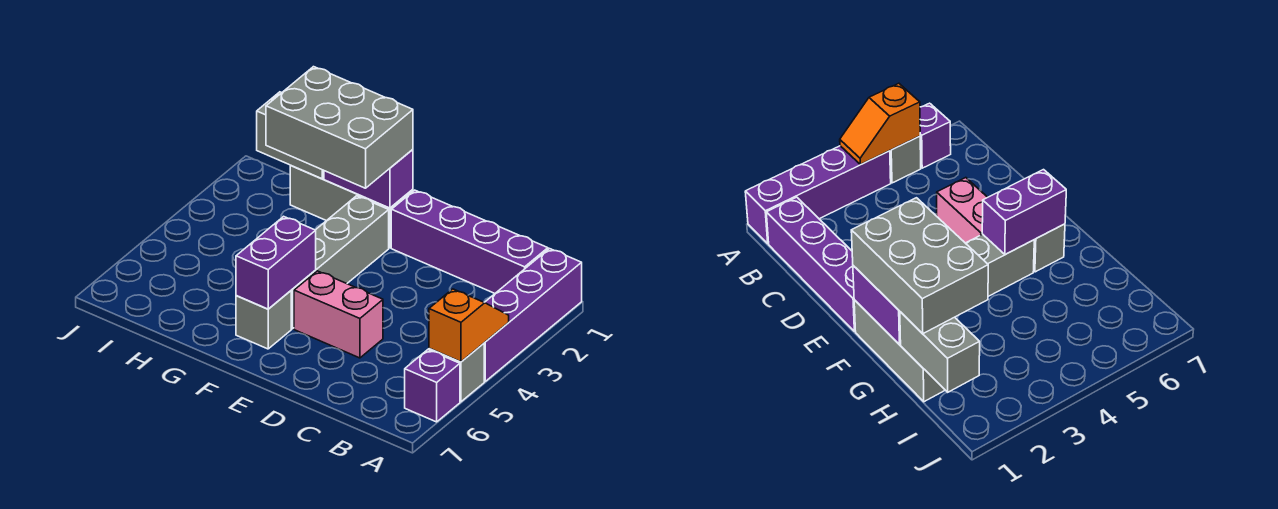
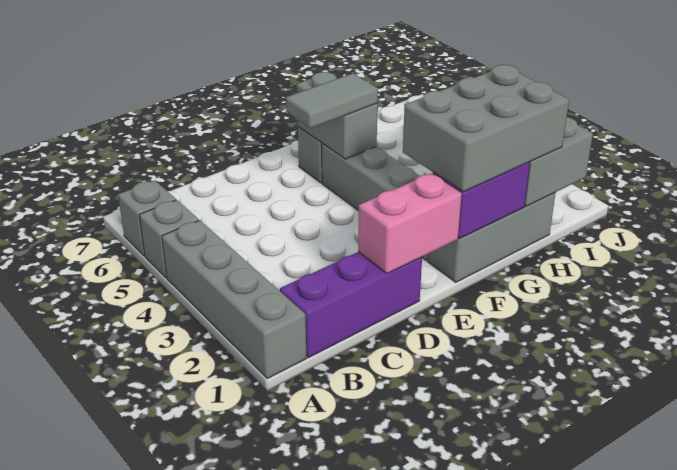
purple brick A1:A4 level 1 -> grey brick A1:A4 level 1
orange slope A4:A5 level 2 top 5 -> none
purple brick A6 level 1 -> grey brick A6 level 1
purple brick B1:E1 level 1 -> purple brick B1:D1 level 1
pink brick D5:E5 level 1 -> pink brick D1:E1 level 2
none -> grey tile E5:F5 level 3
purple brick F5:F6 level 2 -> grey brick F5:F6 level 2

